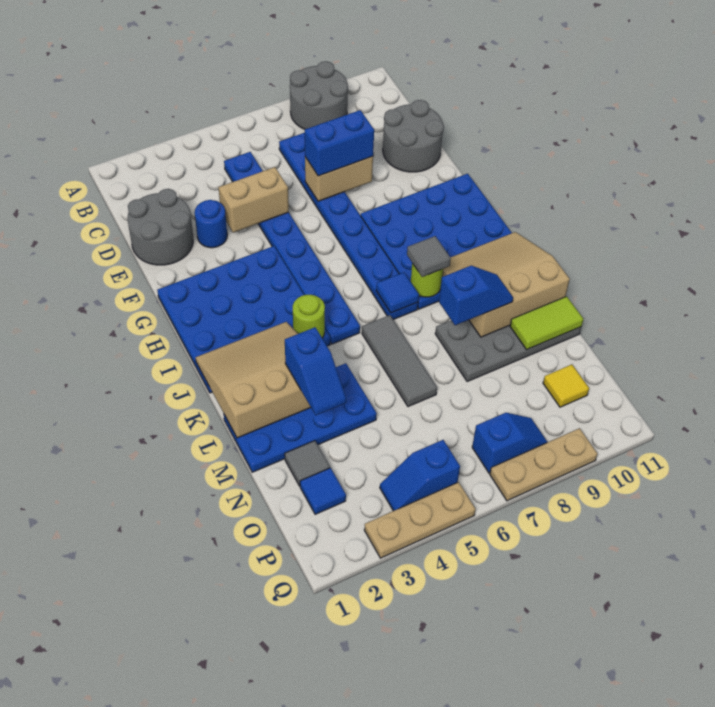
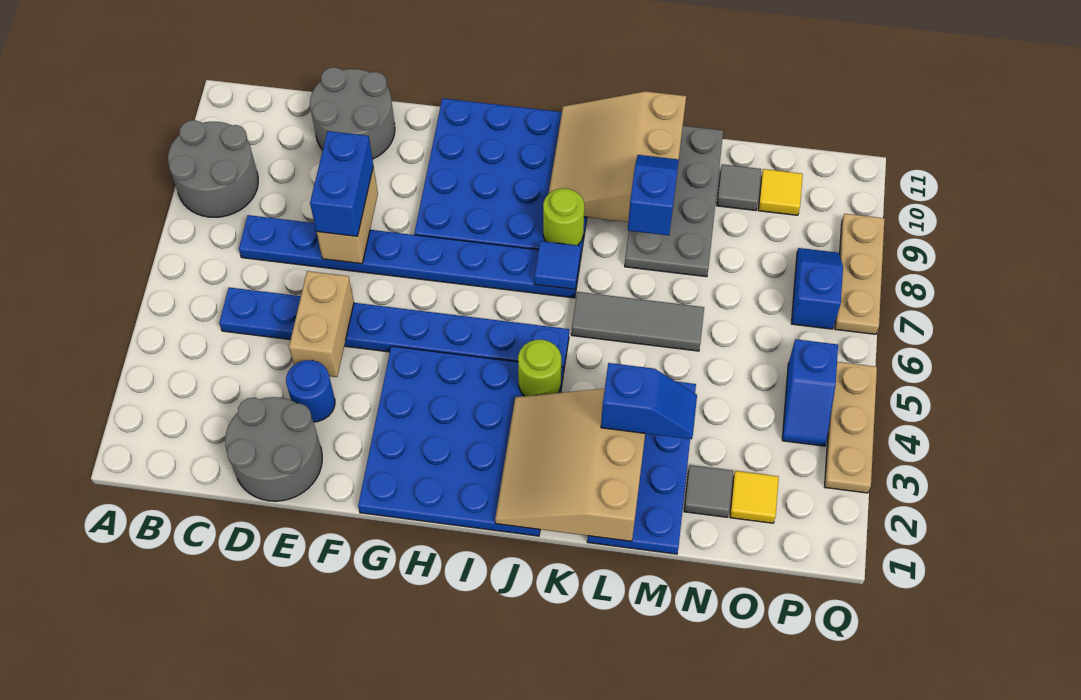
grey tile J8 level 3 -> grey tile N10 level 1
lime tile M10:M11 level 2 -> none
blue tile O2 level 1 -> yellow tile O2 level 1

